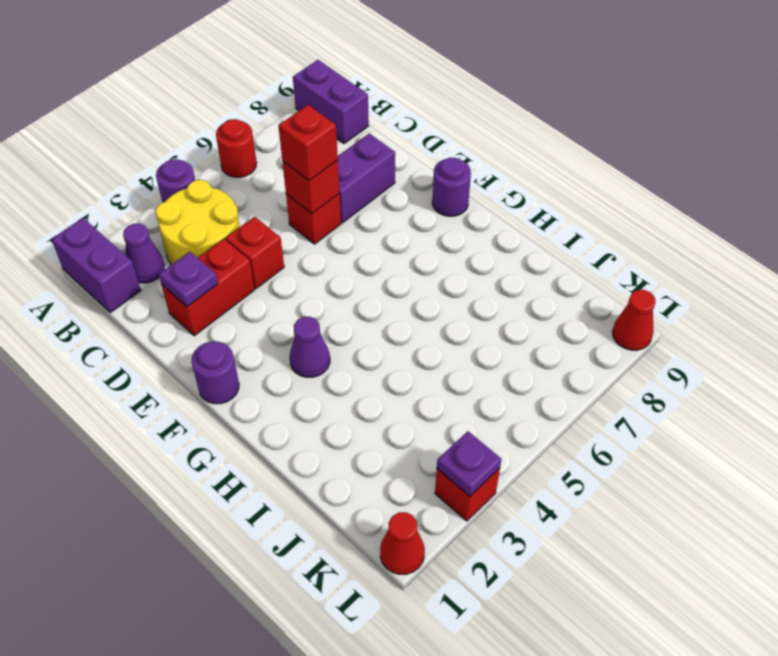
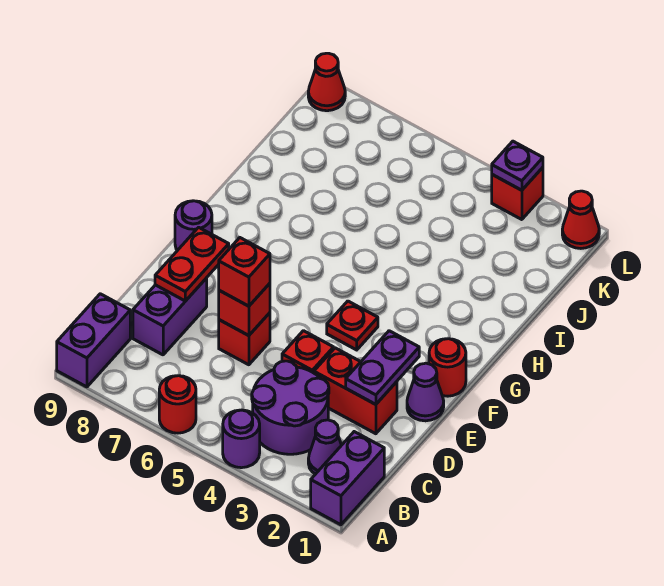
yellow round brick B3:C4 level 1 -> purple round brick B3:C4 level 1
purple plate D2 level 2 -> purple plate D2:E2 level 2
purple brick D7:D8 level 1 -> purple brick C8:D8 level 1
none -> red plate D8:E8 level 2
purple round brick F1 level 1 -> red round brick F1 level 1
none -> red plate F4 level 1
purple cone G3 level 1 -> purple cone E1 level 1

